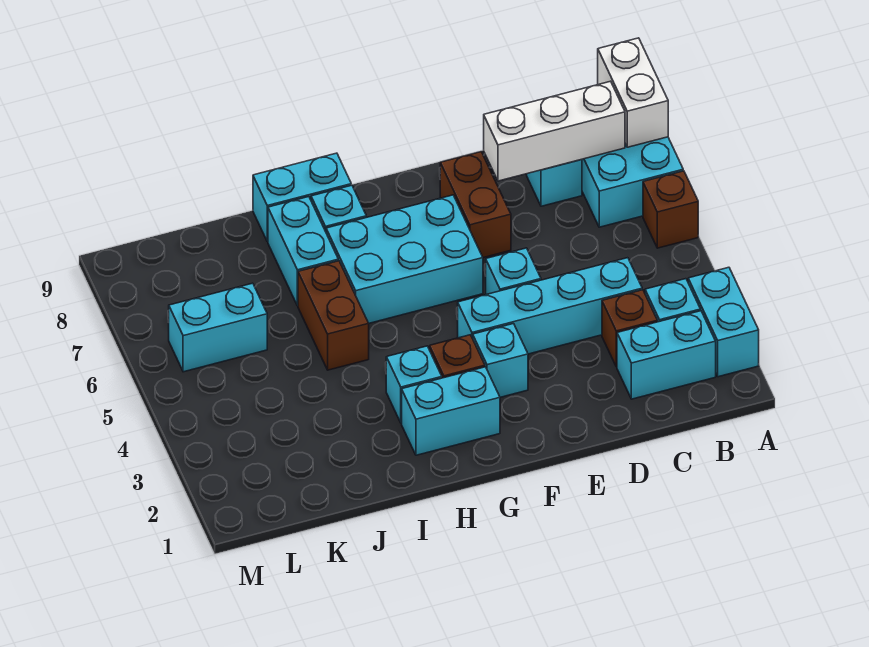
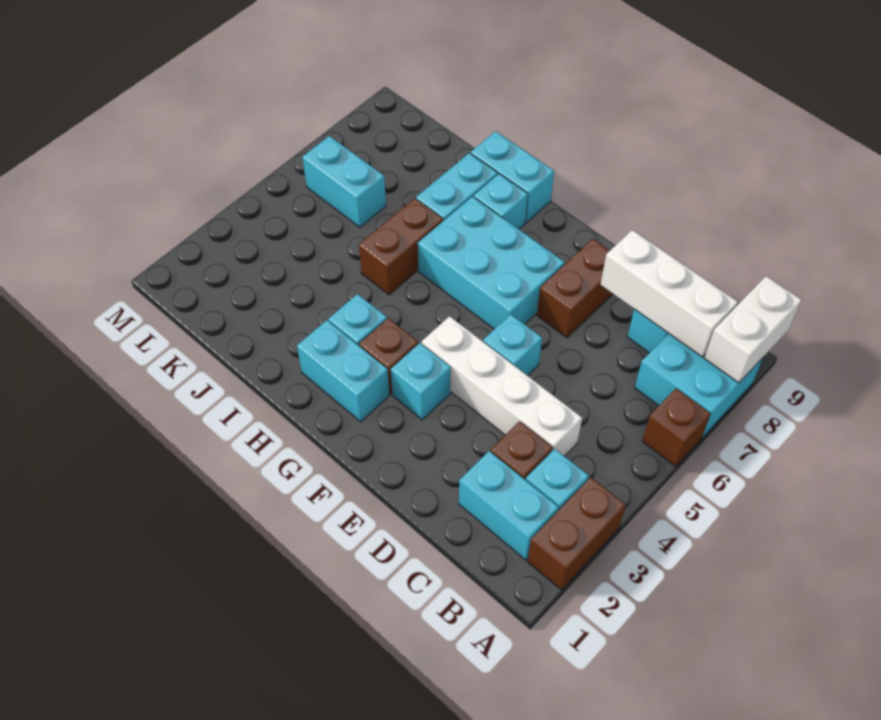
cyan brick A2:A3 level 1 -> brown brick A2:A3 level 1
cyan brick C4:F4 level 1 -> white brick C4:F4 level 1

